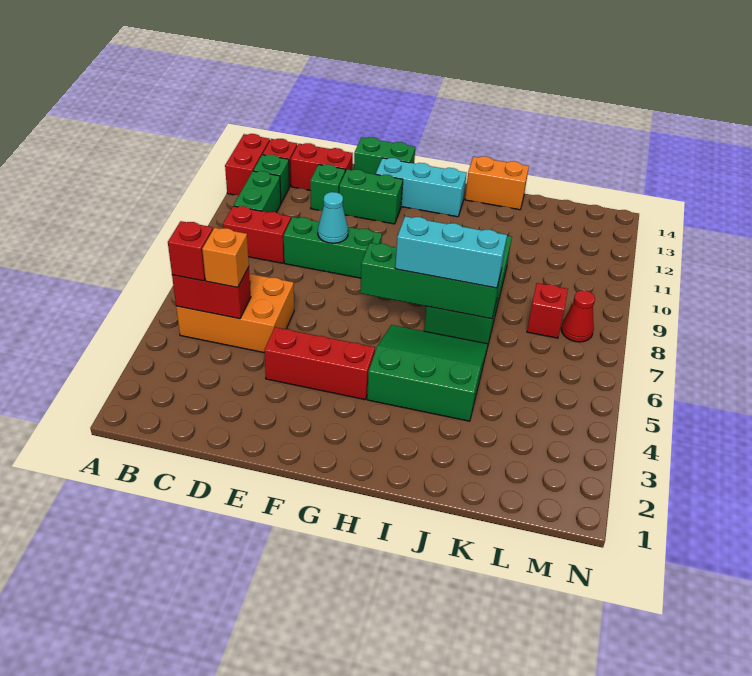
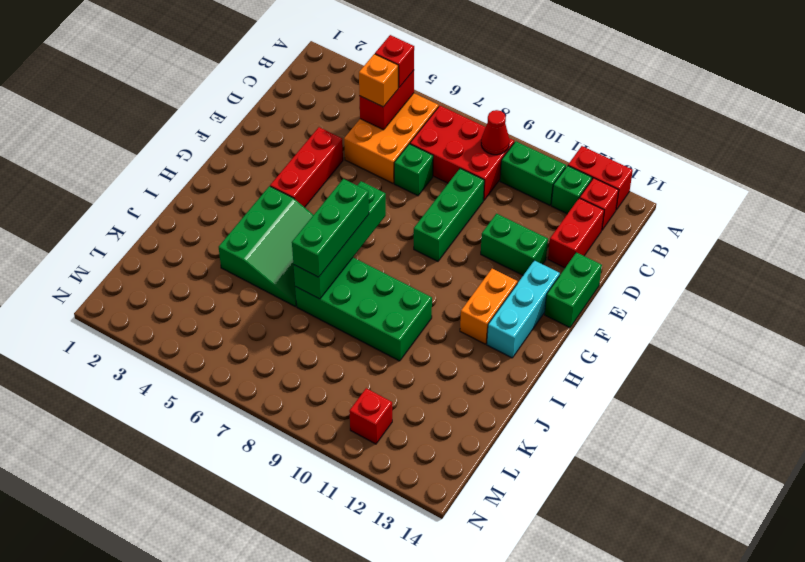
red brick B9:C9 level 1 -> red brick B7:C9 level 1
green brick D12 level 1 -> green brick D7 level 1
cyan cone E9 level 2 -> none
green brick E12:F12 level 1 -> green brick E11:E12 level 1
cyan brick H7:J7 level 3 -> green brick H7:J7 level 3
orange brick I14:J14 level 1 -> orange brick G12:H12 level 1
red brick L8 level 1 -> red brick M11 level 1
red cone M8 level 1 -> red cone B9 level 2

